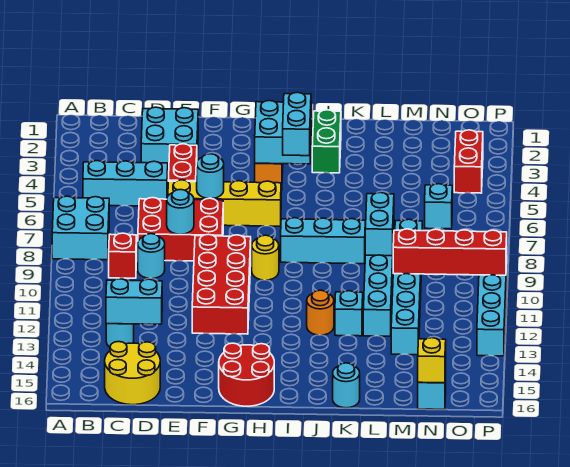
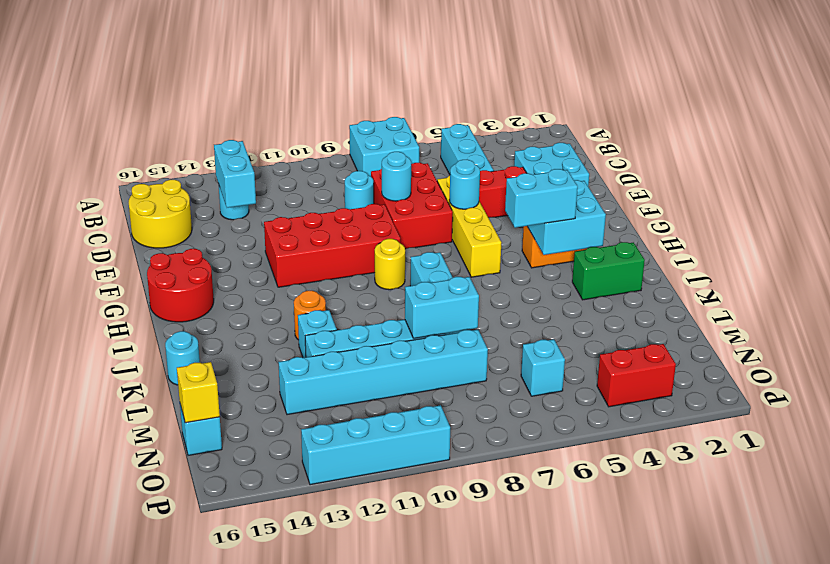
red brick C9 level 1 -> none
red brick M10:P10 level 2 -> none

